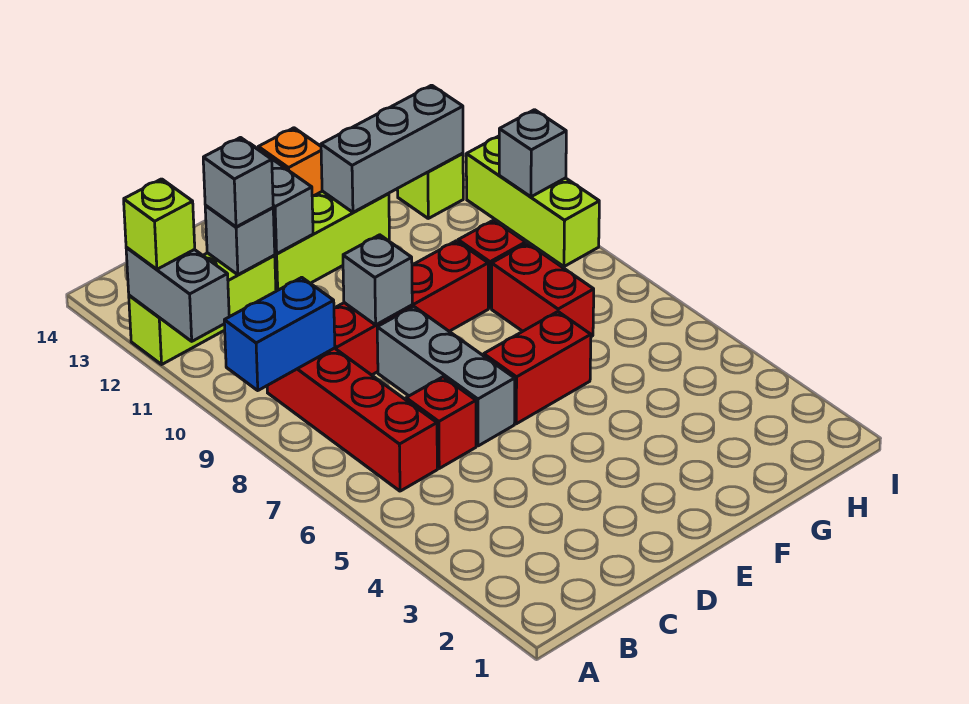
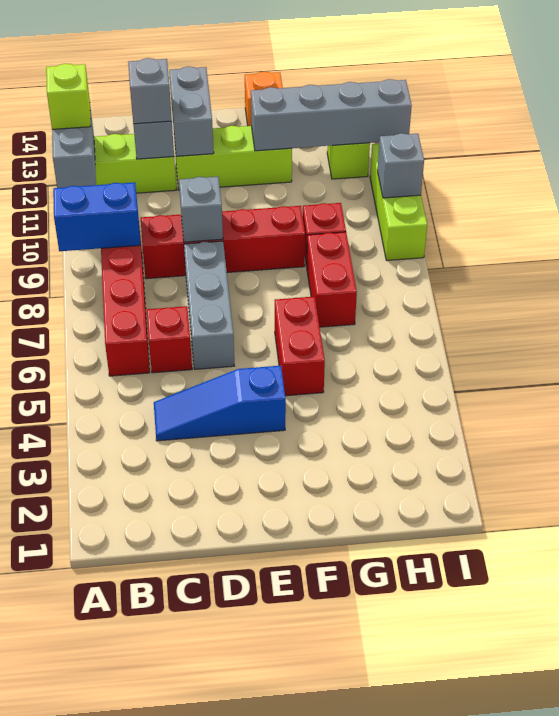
none -> blue slope C4:E4 level 1 top E
red brick E6:F6 level 1 -> red brick F5:F6 level 1
grey brick F12:H12 level 2 -> grey brick F12:I12 level 2

